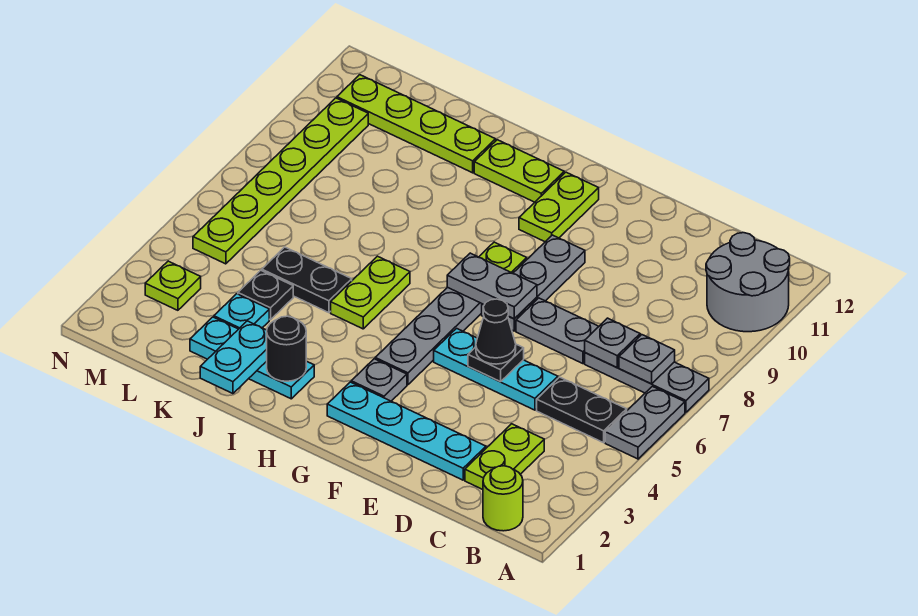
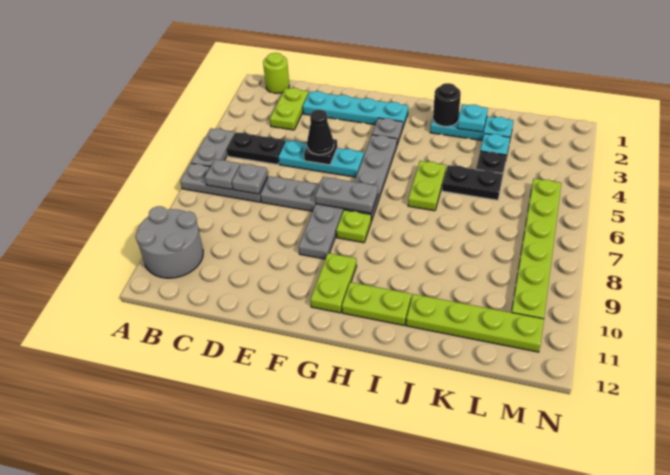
cyan plate J1:J2 level 2 -> cyan plate J2 level 2
lime plate M3 level 1 -> none

